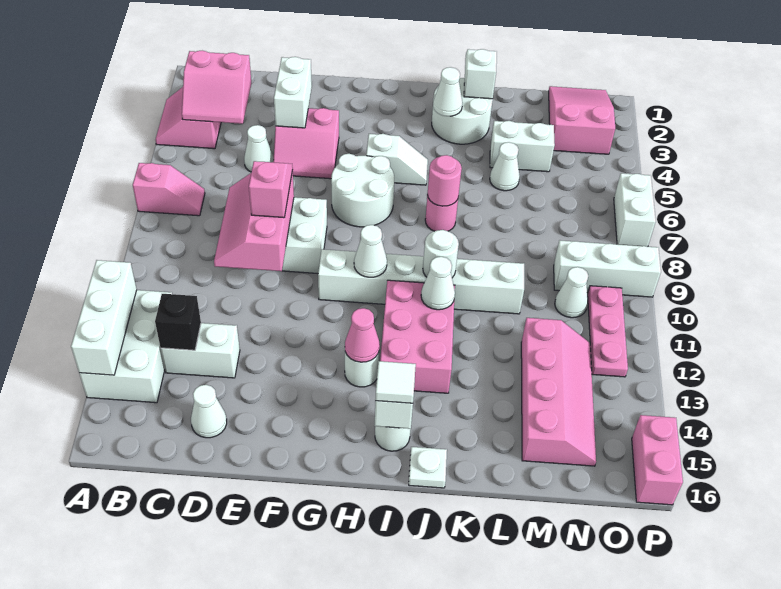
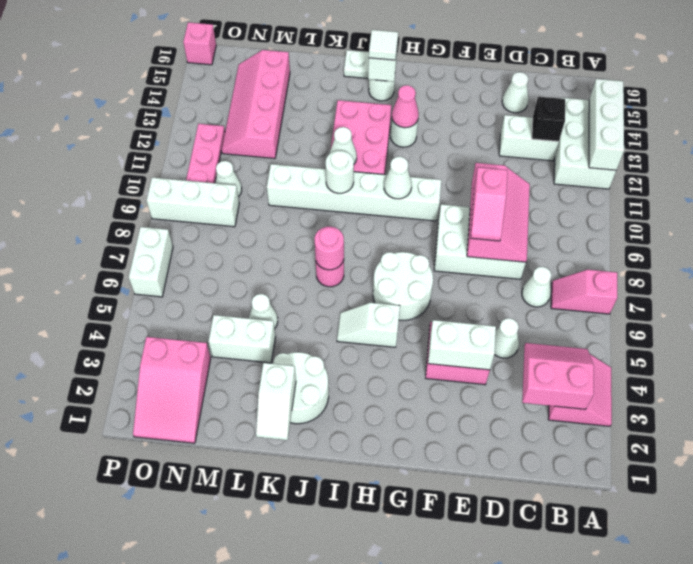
white brick E3:E4 level 2 -> white brick E4:F4 level 2
white cone J3 level 2 -> white cone C7 level 1
pink brick P15:P16 level 1 -> pink brick P16 level 1

